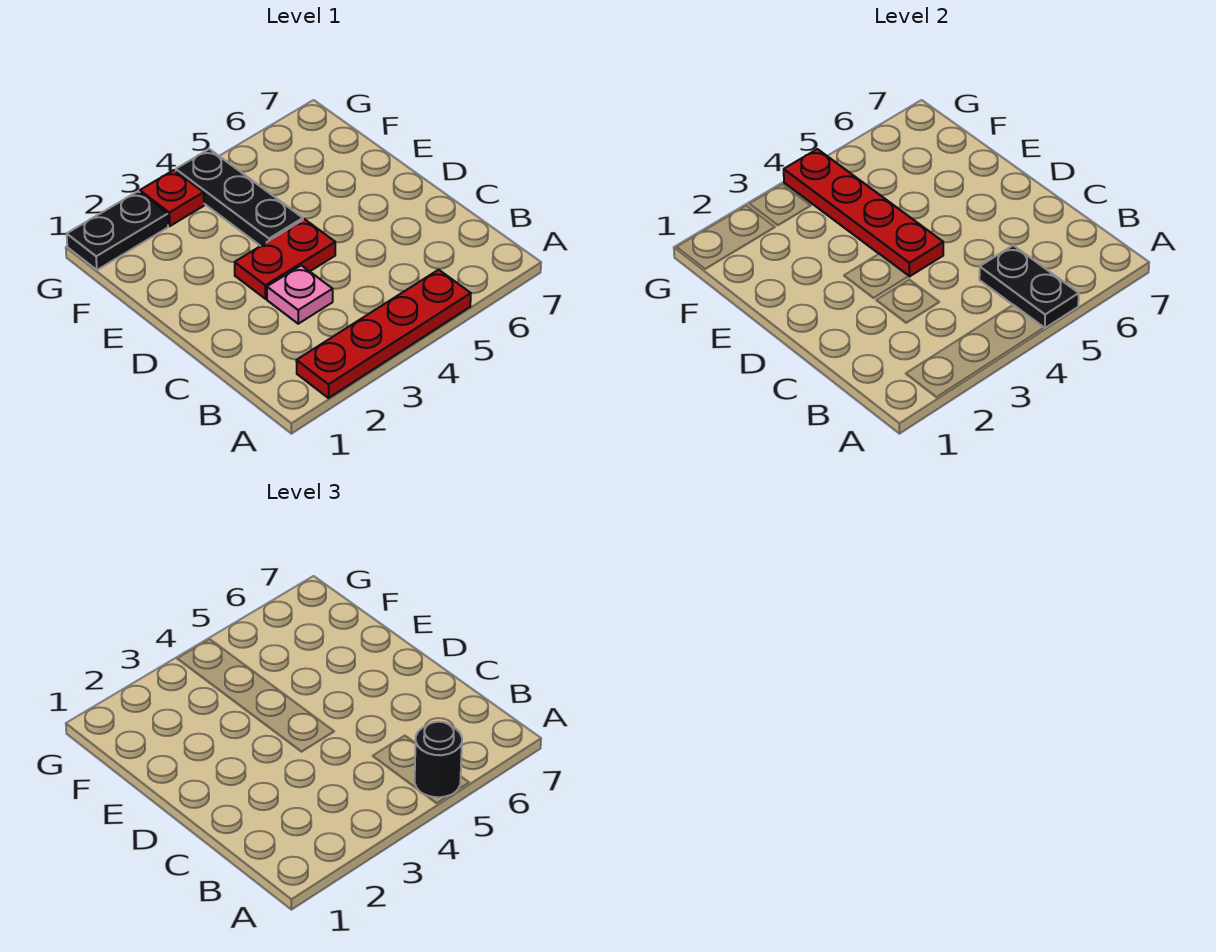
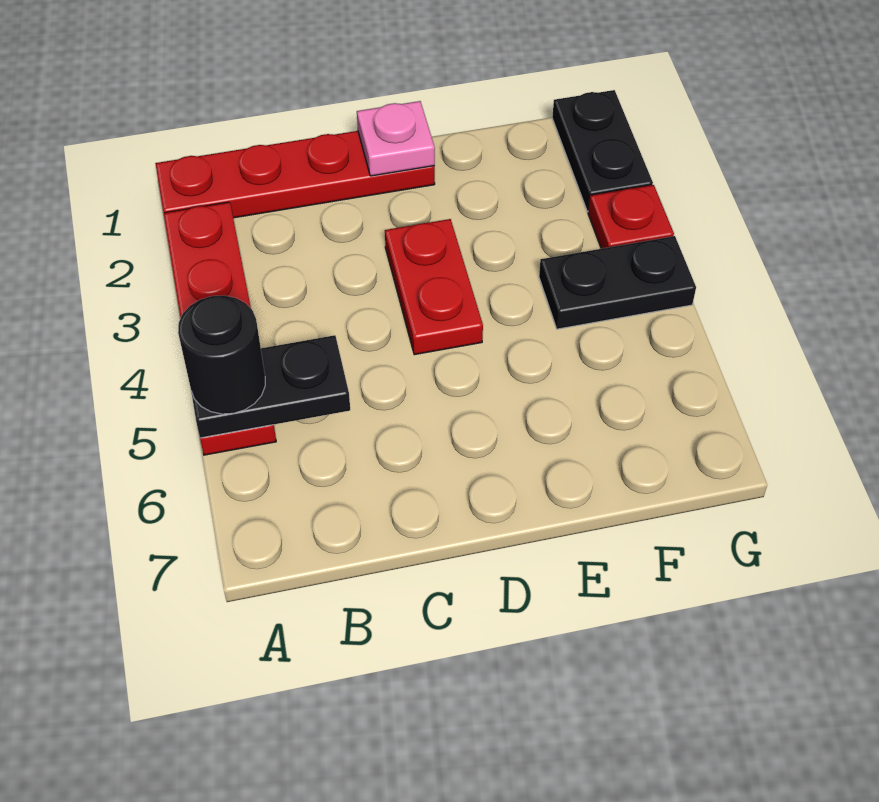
pink plate C3 level 1 -> pink plate D1 level 2
red plate D4:G4 level 2 -> red plate A1:D1 level 1
black plate E4:G4 level 1 -> black plate F4:G4 level 1

